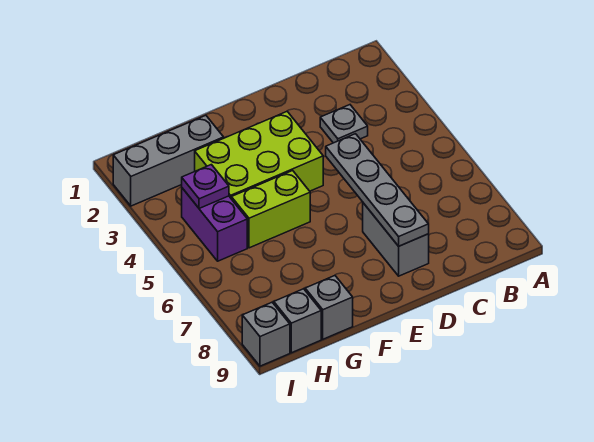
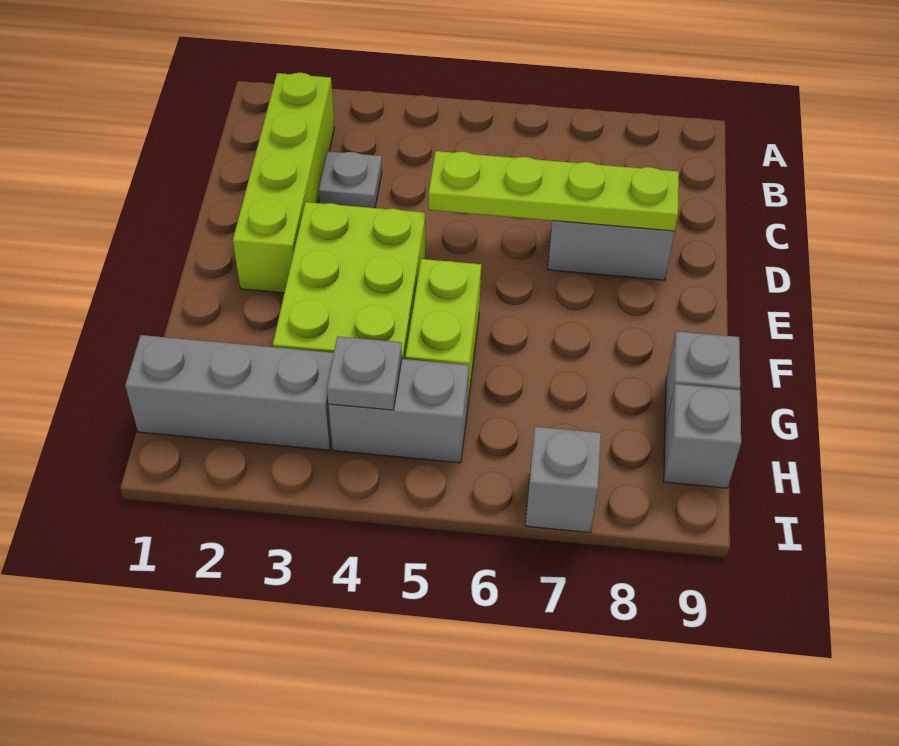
none -> lime brick B2:E2 level 1
grey plate D5:D8 level 2 -> lime plate D5:D8 level 2
grey brick G2:I2 level 1 -> grey brick H1:H3 level 1
purple brick H4:H5 level 1 -> grey brick H4:H5 level 1
purple plate H4 level 2 -> grey plate H4 level 2
grey brick I9 level 1 -> grey brick I7 level 1

